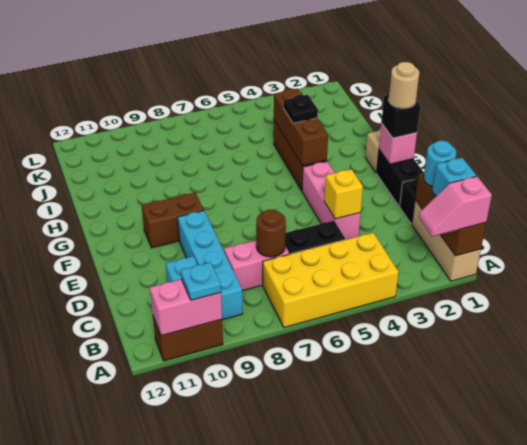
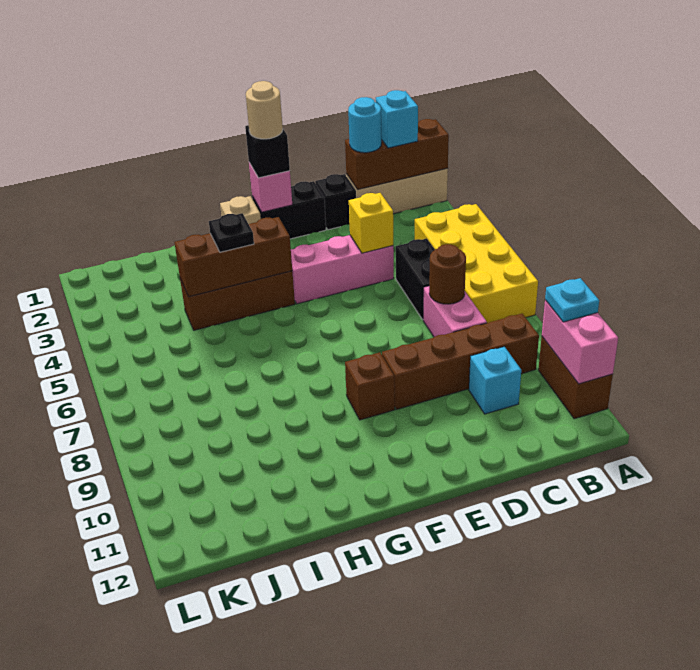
pink slope A1:A2 level 3 top 1 -> none
cyan brick B9:E9 level 1 -> brown brick B9:E9 level 1
brown brick F9:F10 level 1 -> brown brick F9 level 1

